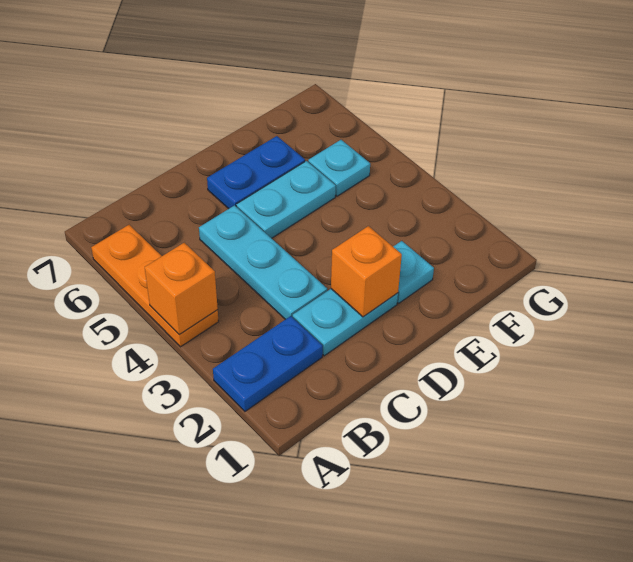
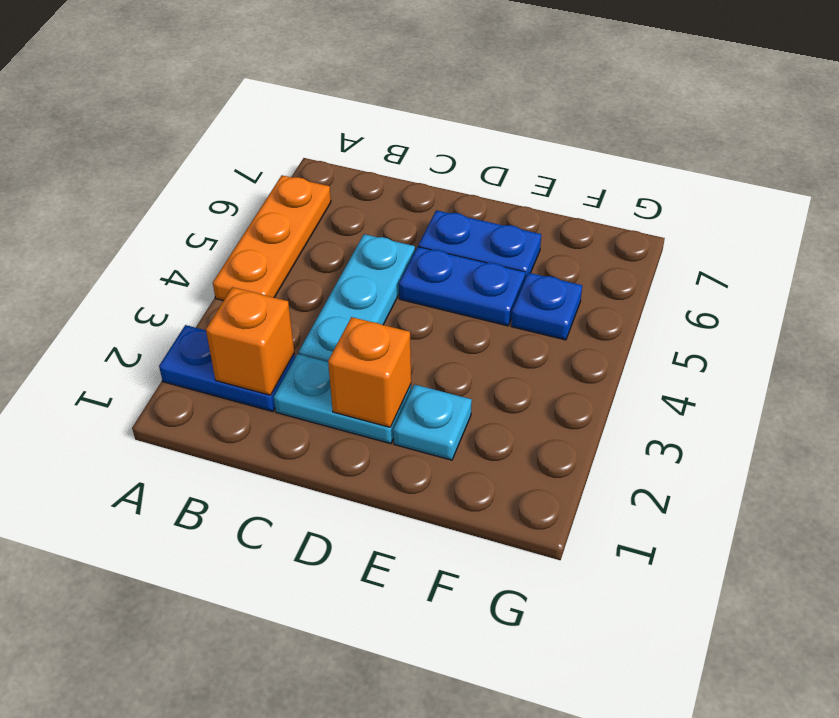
orange brick A4 level 2 -> orange brick B2 level 2
cyan plate D5:E5 level 1 -> blue plate D5:E5 level 1
cyan plate F5 level 1 -> blue plate F5 level 1

